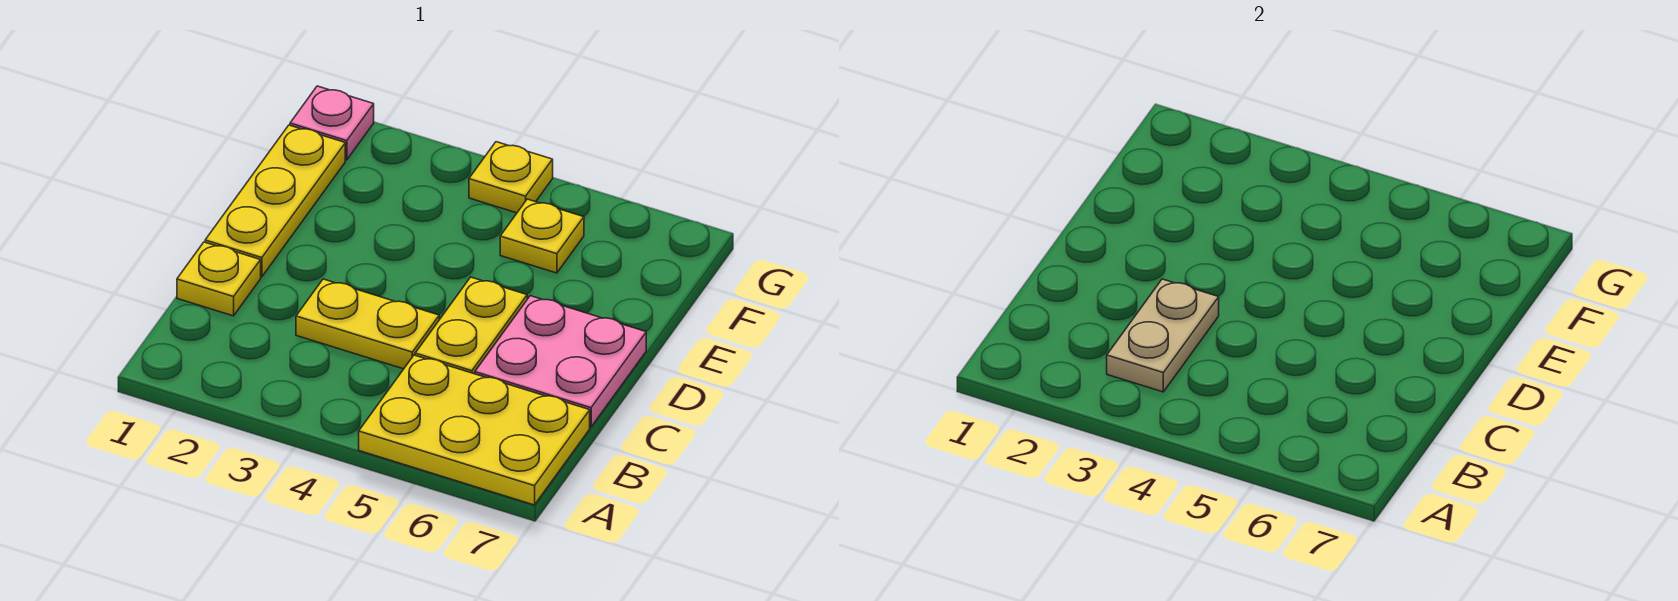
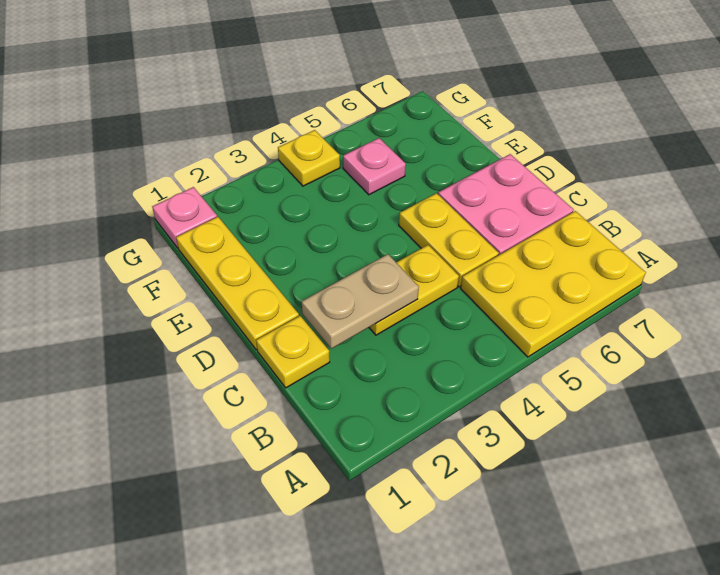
tan plate B3:C3 level 2 -> tan plate C2:C3 level 2
yellow plate F5 level 1 -> pink plate F5 level 1

